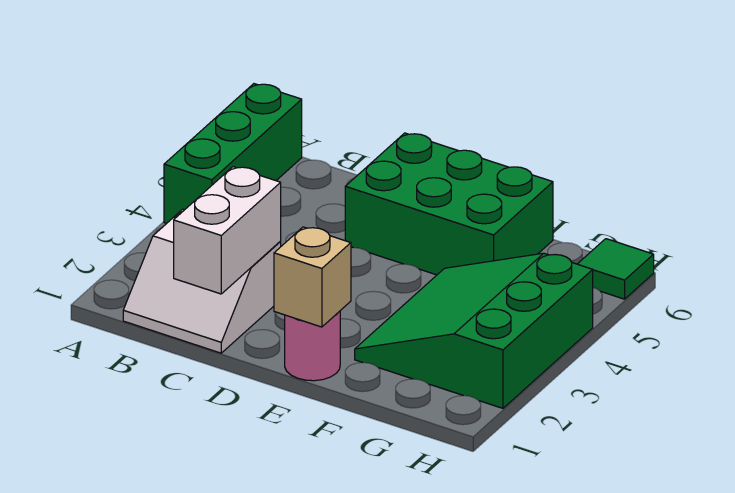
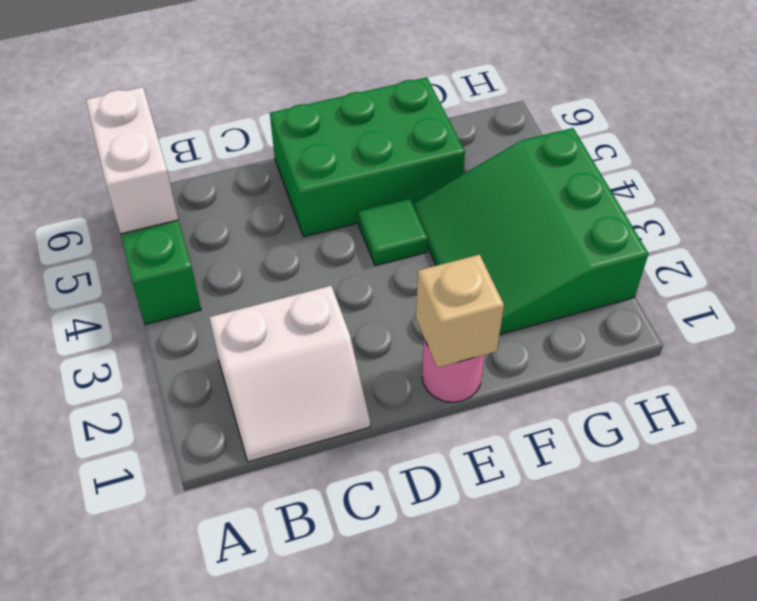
white brick C1:C2 level 2 -> white brick A5:A6 level 2
green tile H6 level 1 -> green tile E4 level 1

